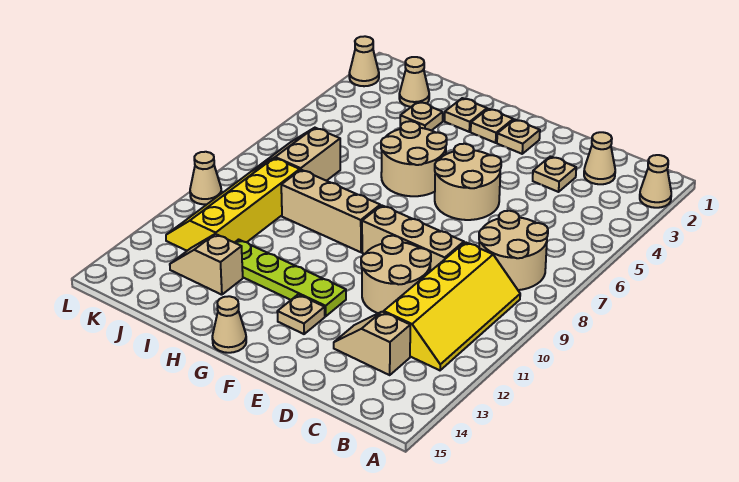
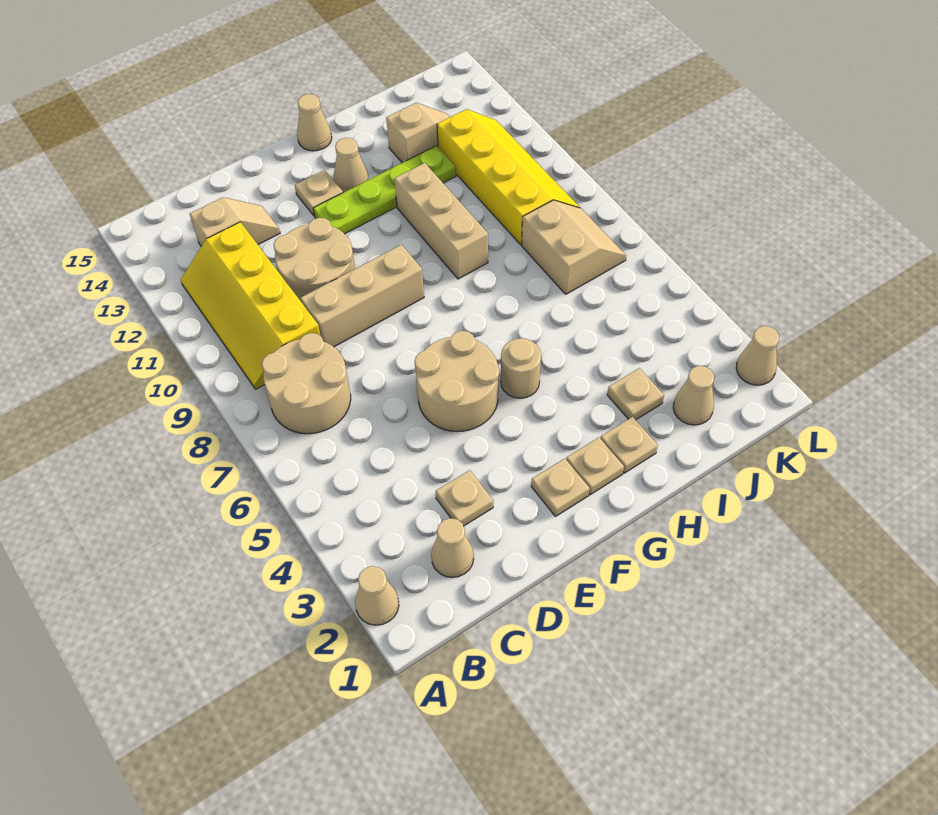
tan round brick G5:H6 level 1 -> tan round brick G5 level 1
tan brick G9:I9 level 1 -> tan brick H9:H11 level 1
tan cone L10 level 1 -> tan cone G13 level 1

